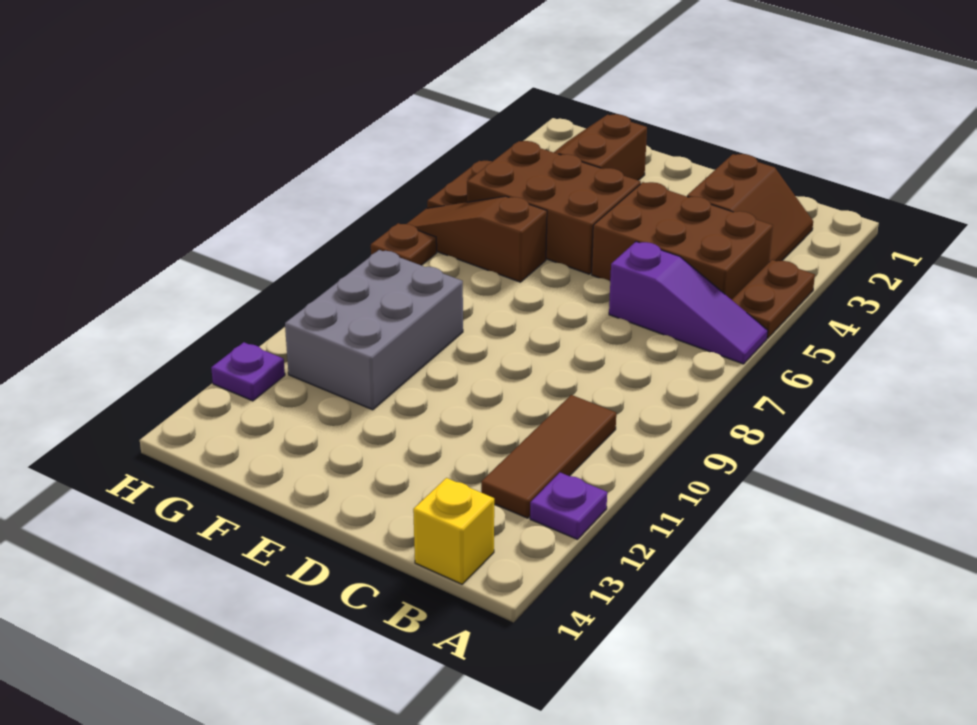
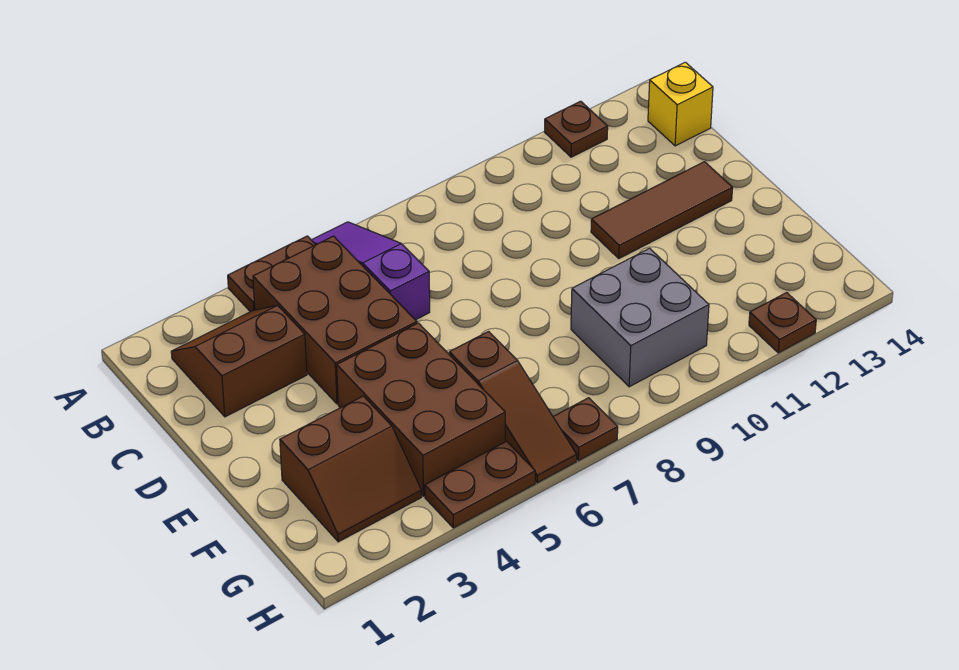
purple plate A12 level 1 -> brown plate A12 level 1
brown tile B10:B12 level 1 -> brown tile D11:D13 level 1
grey brick F9:G11 level 1 -> grey brick F9:G10 level 1
purple plate H12 level 1 -> brown plate H12 level 1

